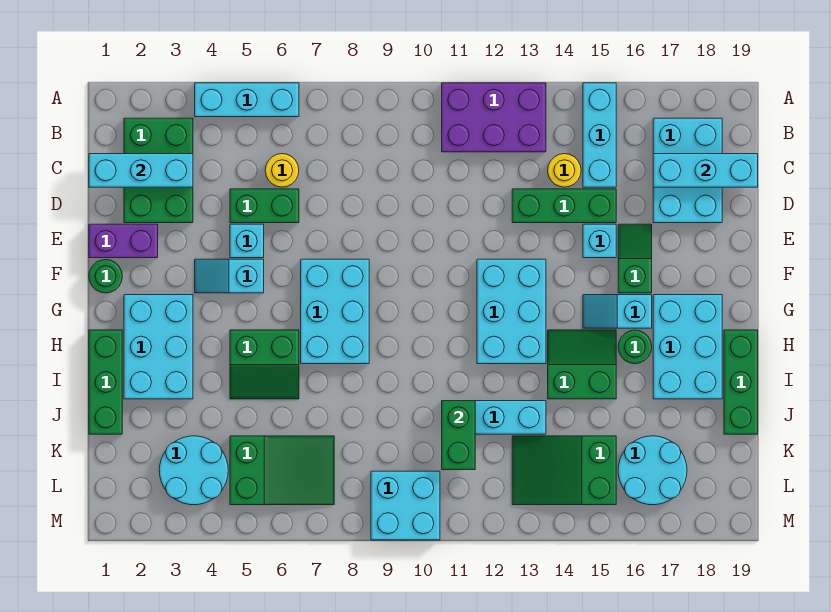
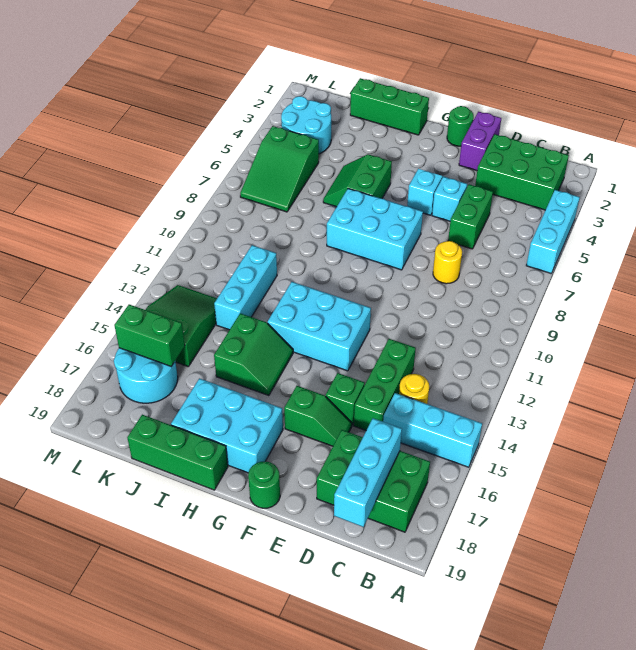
purple brick A11:B13 level 1 -> none
cyan brick B17:D18 level 1 -> green brick B17:D18 level 1
cyan brick C1:C3 level 2 -> none
yellow round brick C6 level 1 -> yellow round brick D8 level 1
cyan brick E15 level 1 -> green brick E15 level 1
cyan brick G2:I3 level 1 -> none
cyan slope G15:G16 level 1 top 16 -> none
green round brick H16 level 1 -> green round brick F19 level 1
green brick J11:K11 level 2 -> green brick K16:L16 level 2
cyan brick L9:M10 level 1 -> none

